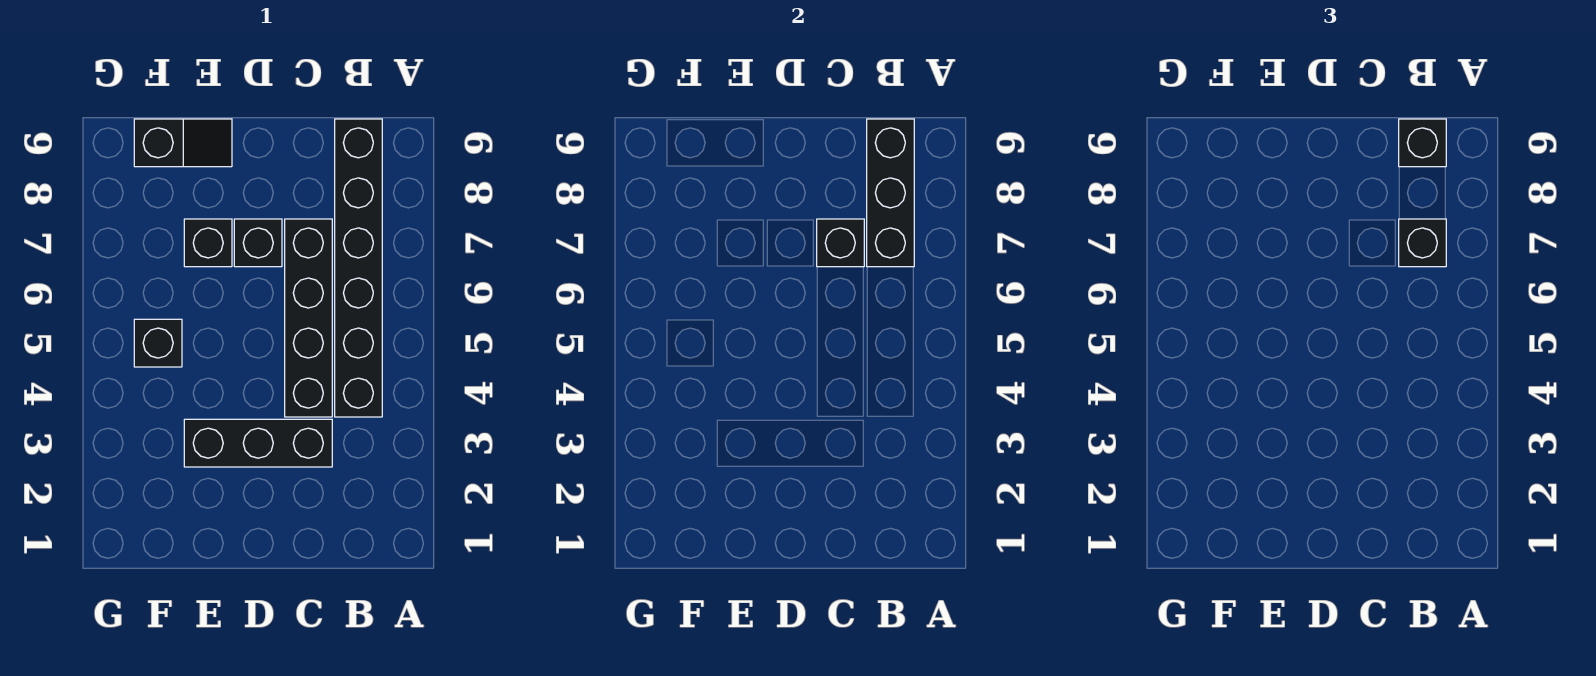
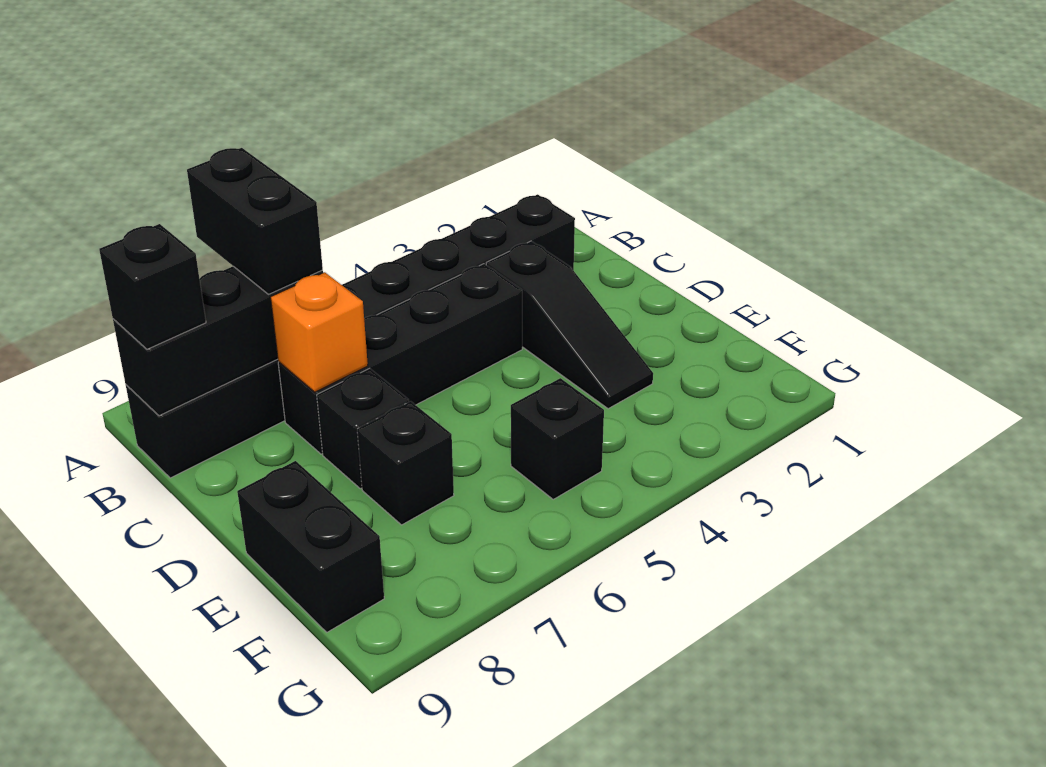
black brick B4:B9 level 1 -> black brick B2:B9 level 1
black brick B7 level 3 -> black brick A7:B7 level 3
black brick C3:E3 level 1 -> black slope C3:E3 level 1 top C
black brick C7 level 2 -> orange brick C7 level 2
black slope E9:F9 level 1 top F -> black brick E9:F9 level 1

